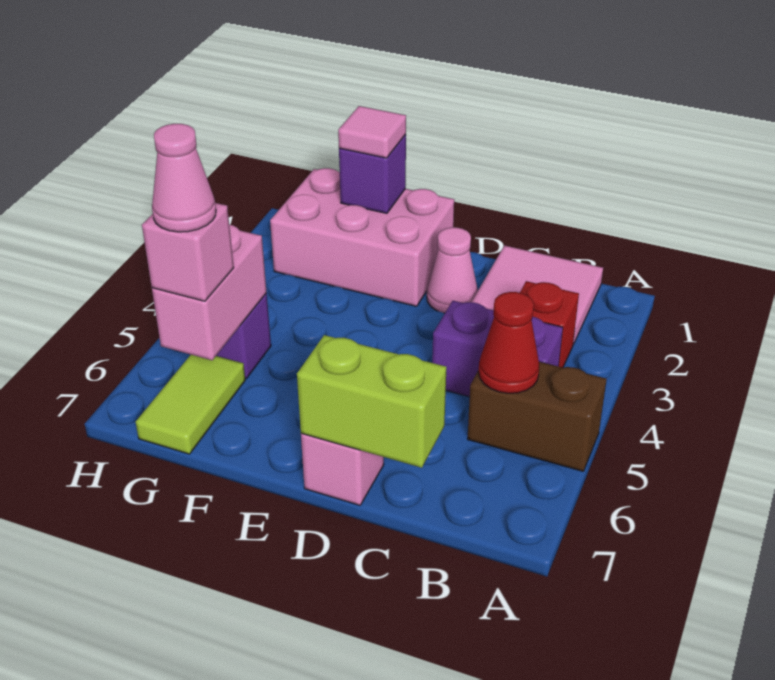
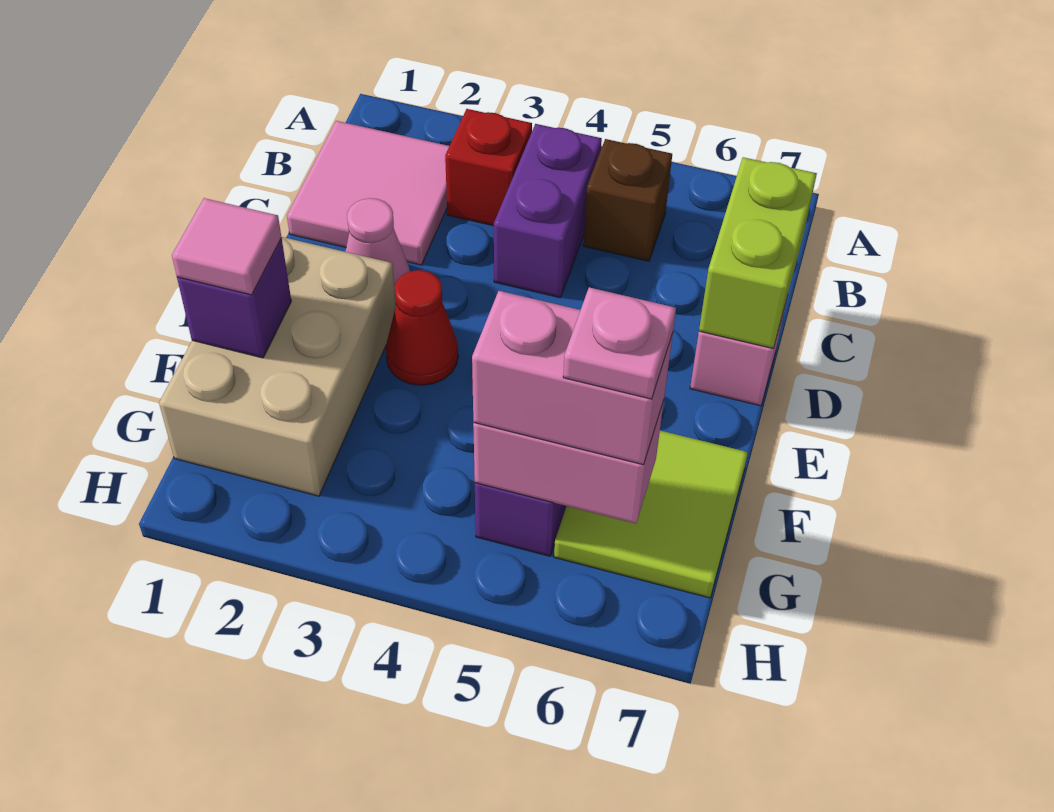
brown brick A5:B5 level 1 -> brown brick B5 level 1
red cone B5 level 2 -> red cone E3 level 1
pink brick E1:G2 level 1 -> tan brick E1:G2 level 1
lime tile G6:G7 level 1 -> lime tile F6:G7 level 1
pink brick G6 level 3 -> pink brick G5:G6 level 3
pink cone G6 level 4 -> pink plate G6 level 4

